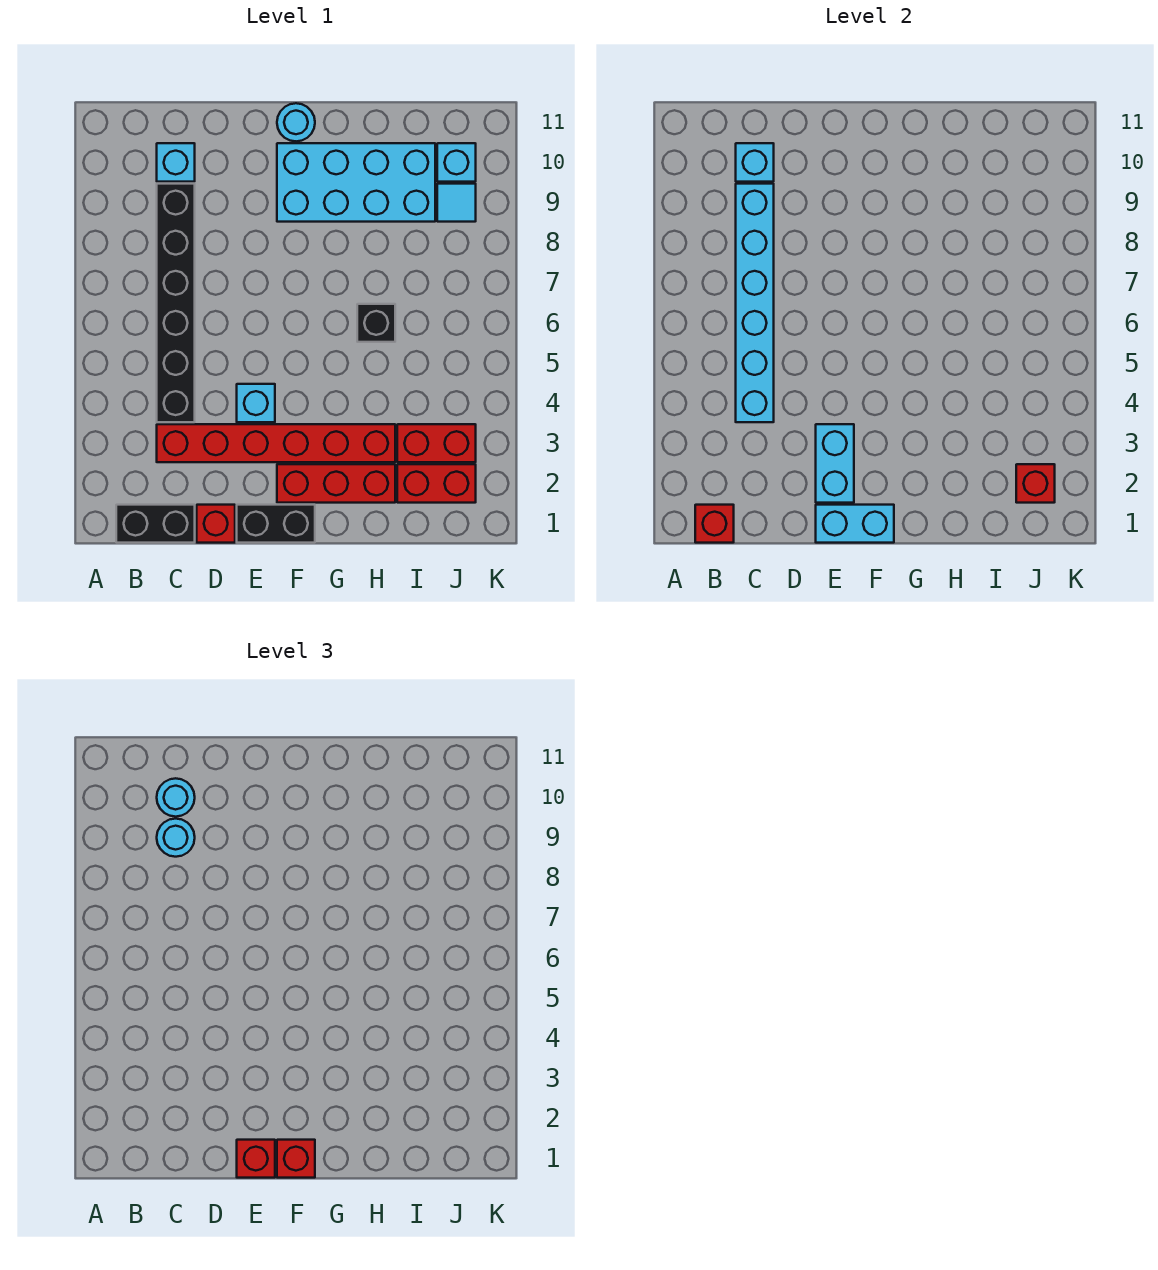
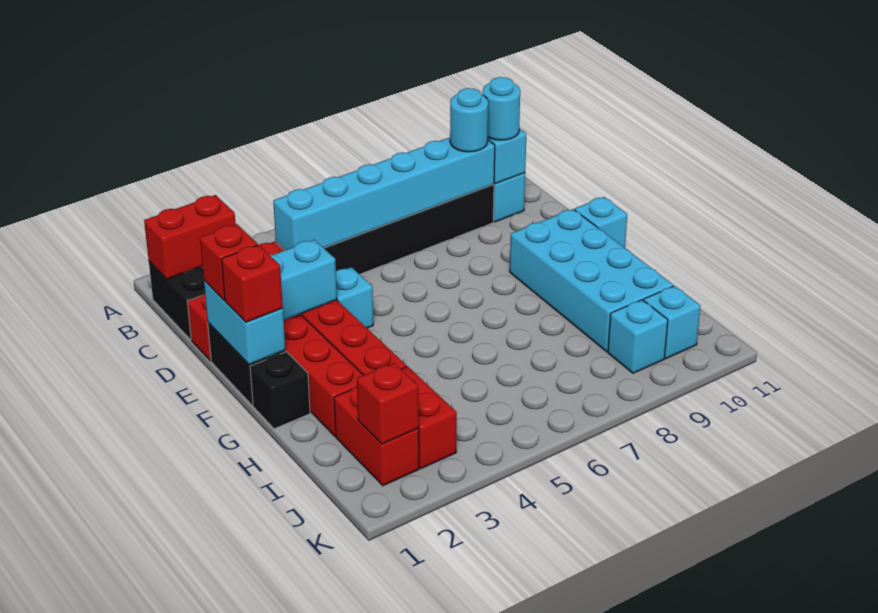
red brick B1 level 2 -> red brick B1:B2 level 2
cyan round brick F11 level 1 -> cyan brick F11 level 1
black brick H6 level 1 -> black brick G1 level 1
cyan tile J9 level 1 -> cyan brick J9 level 1

